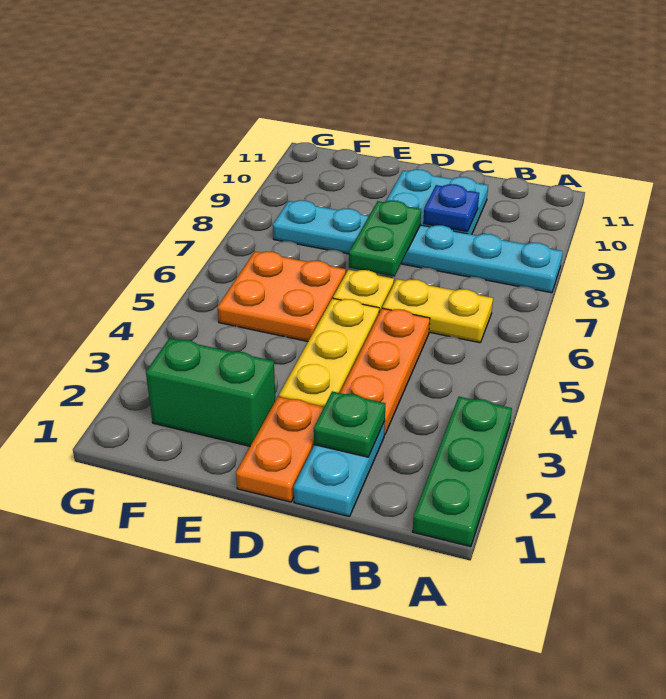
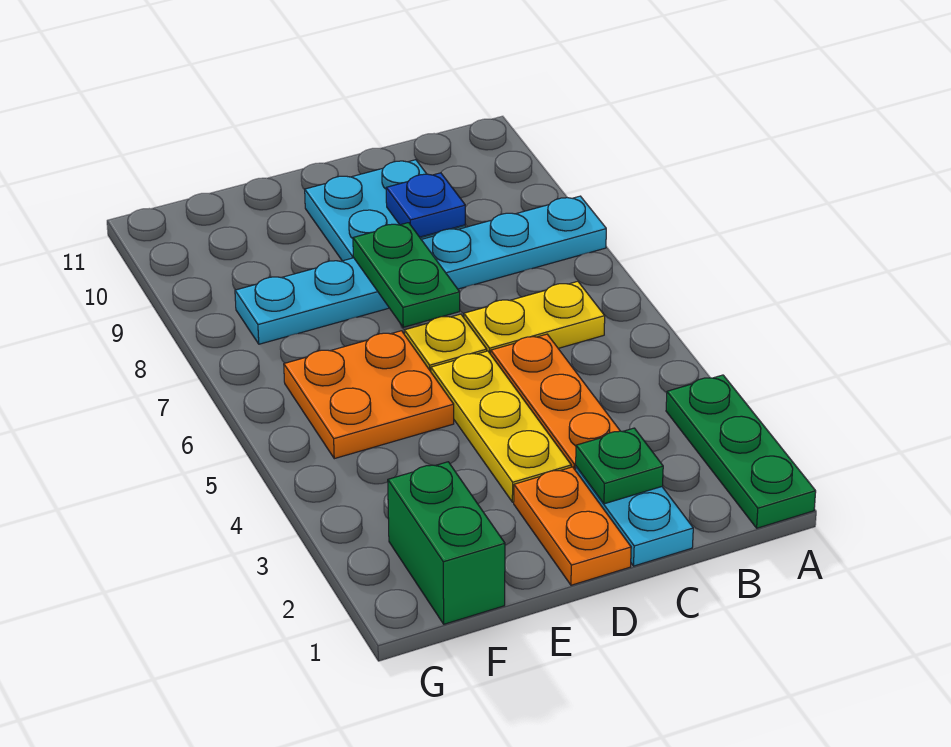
green brick E2:F2 level 1 -> green brick F1:F2 level 1

